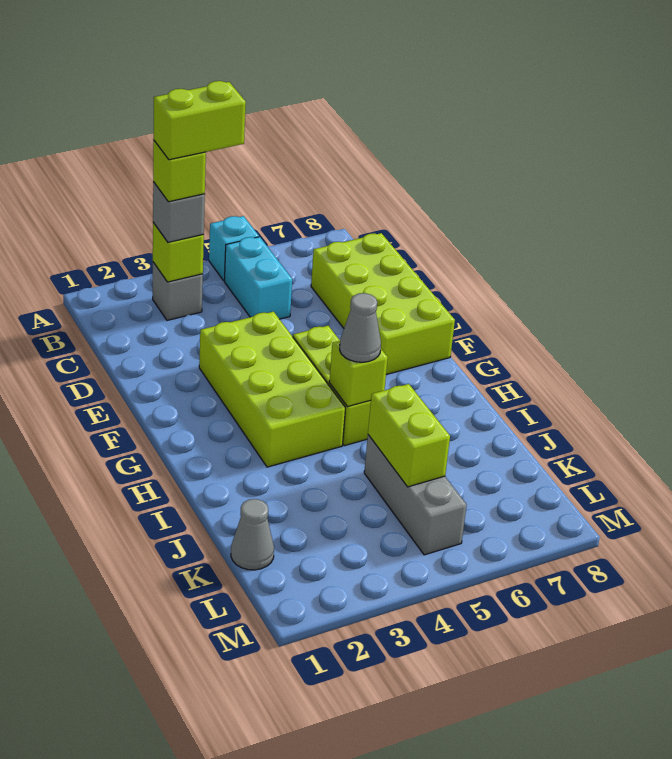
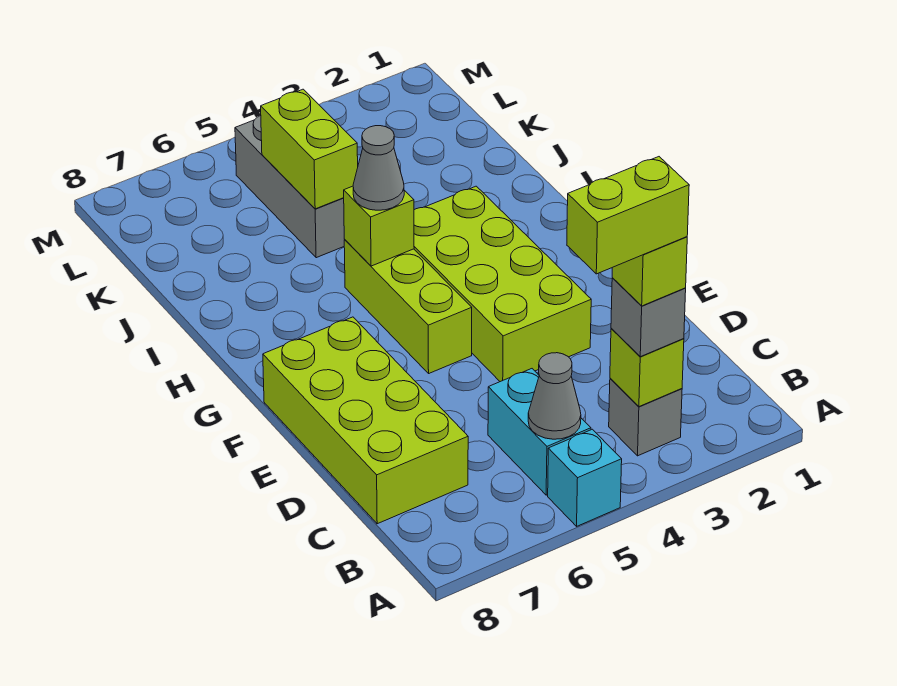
grey cone K1 level 1 -> grey cone B5 level 2

